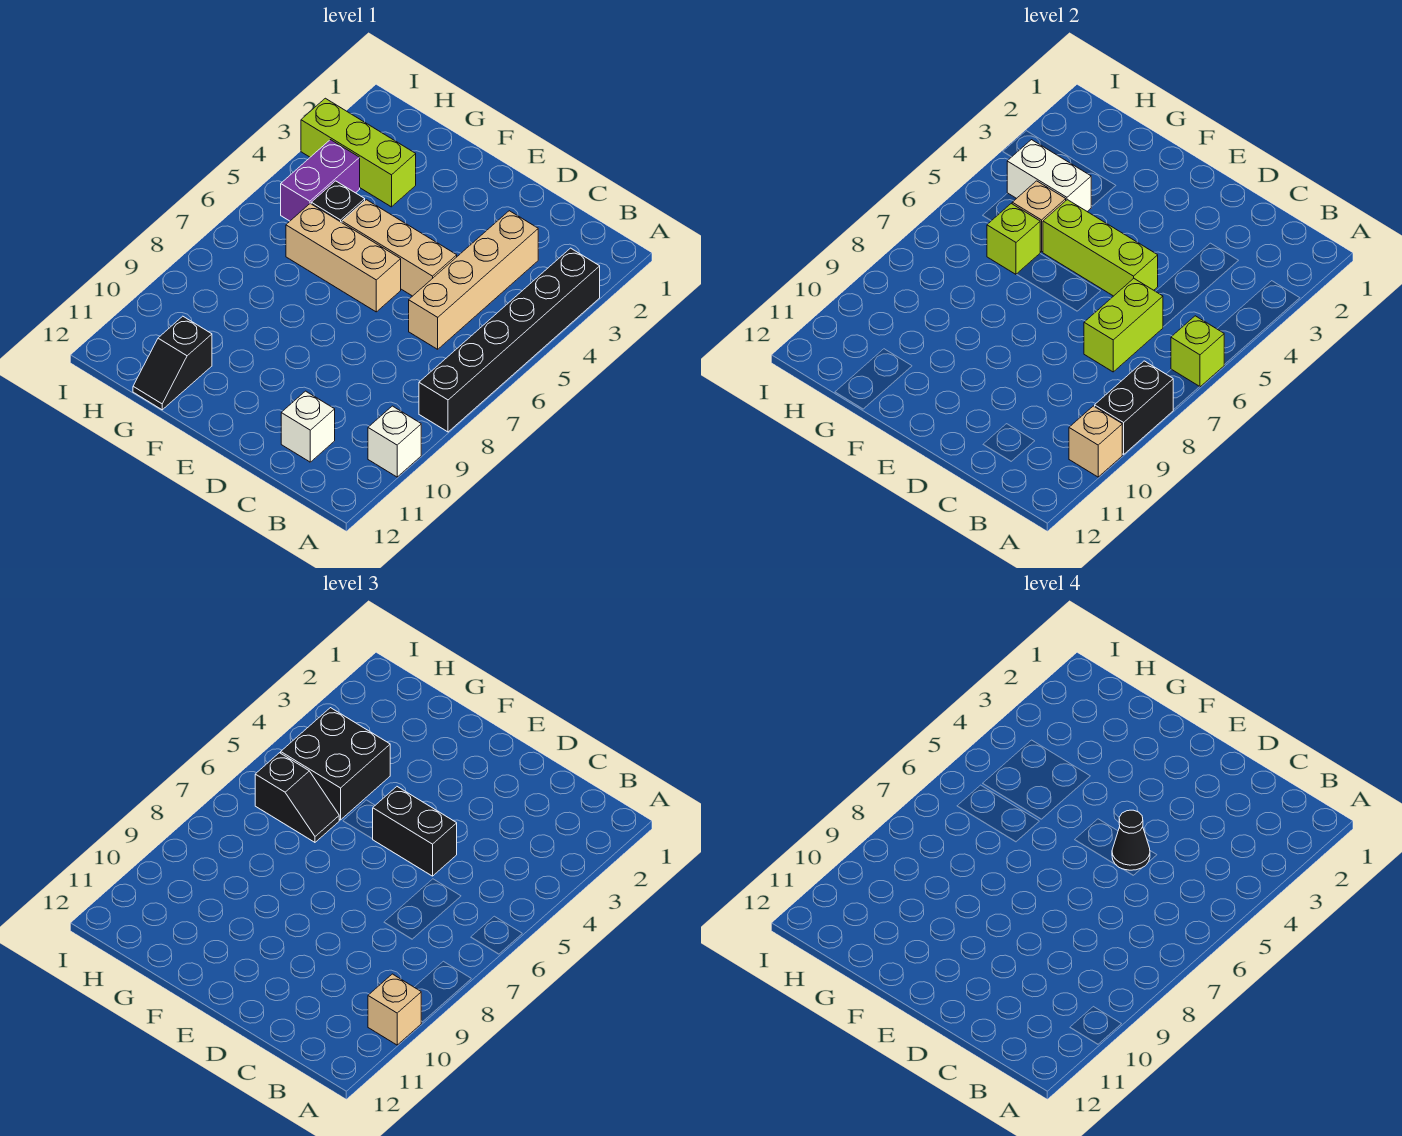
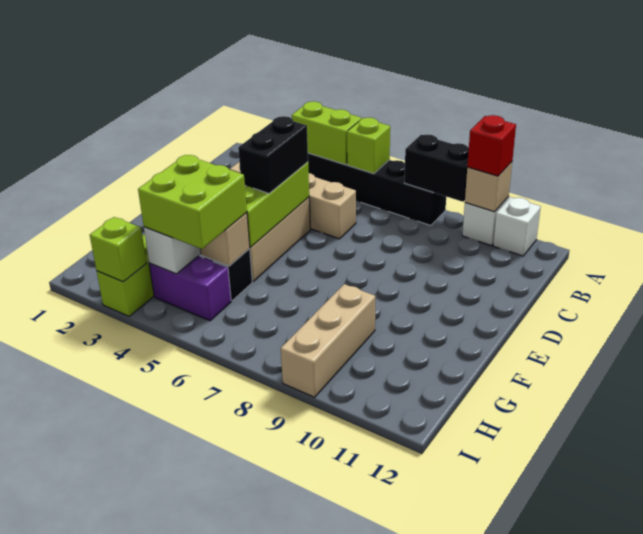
tan brick A10 level 3 -> red brick A10 level 3
lime brick C6:C7 level 2 -> lime brick A4:A5 level 2
white brick C11 level 1 -> white brick A11 level 1
black cone D5 level 4 -> none
tan brick E6:G6 level 1 -> tan brick G9:I9 level 1
black brick G4:H5 level 3 -> lime brick G4:H5 level 3
lime brick G6 level 2 -> lime brick I3 level 2
black slope G6:H6 level 3 top H -> none
black slope G11:G12 level 1 top 11 -> none

